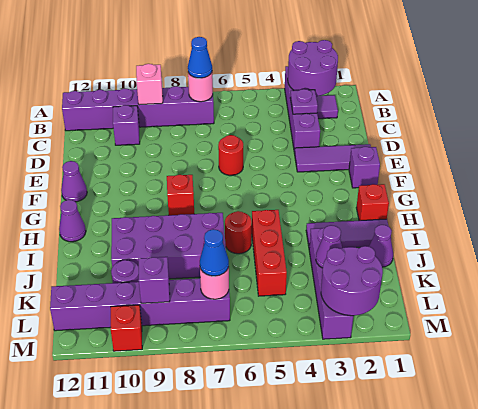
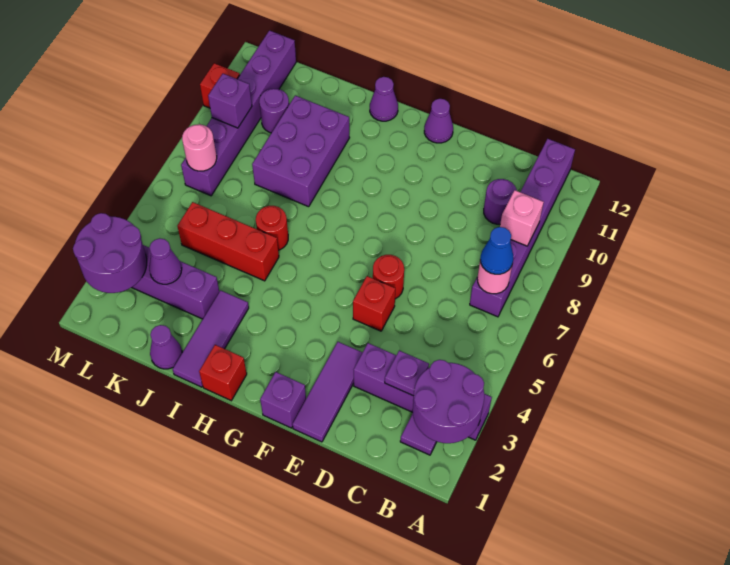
purple brick C10 level 1 -> purple round brick C10 level 1
red brick G8 level 1 -> red brick E5 level 1
purple brick I7:J10 level 1 -> purple brick I8:J10 level 1
blue cone L7 level 3 -> none

